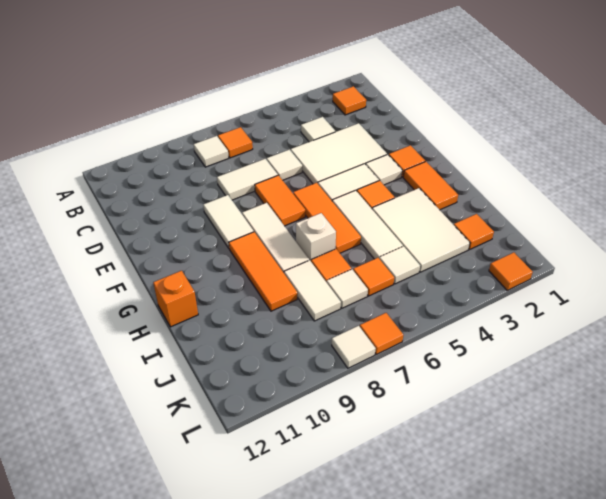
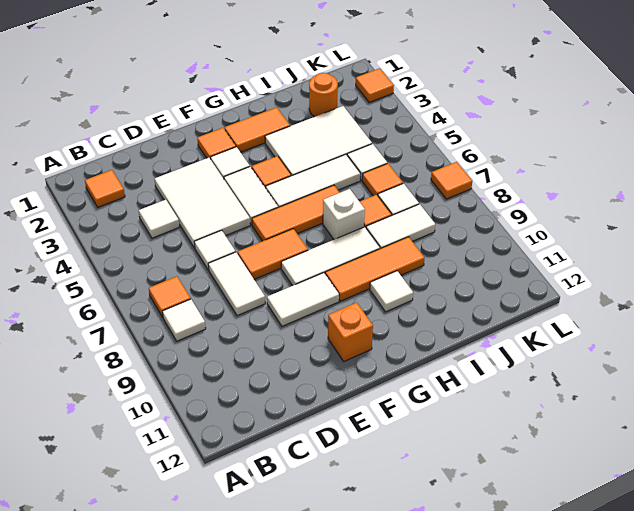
orange brick H12 level 1 -> orange brick F11 level 1
orange tile J2 level 1 -> orange round brick J2 level 1
white tile L8 level 1 -> white tile H10 level 1

